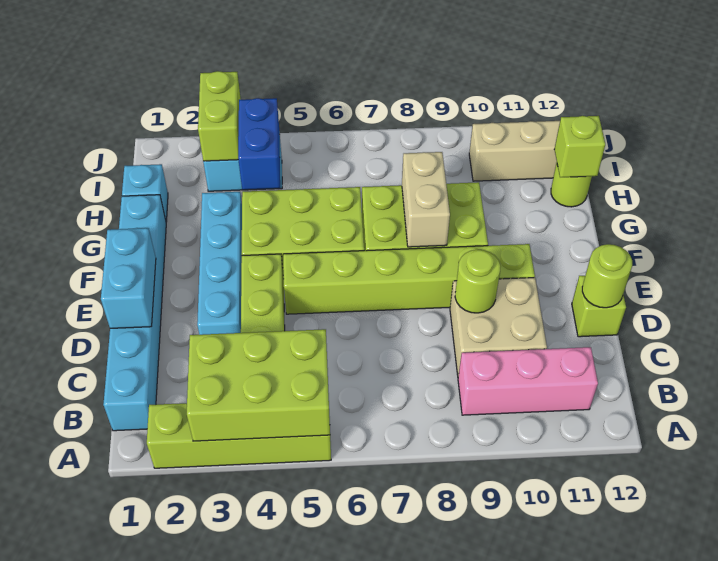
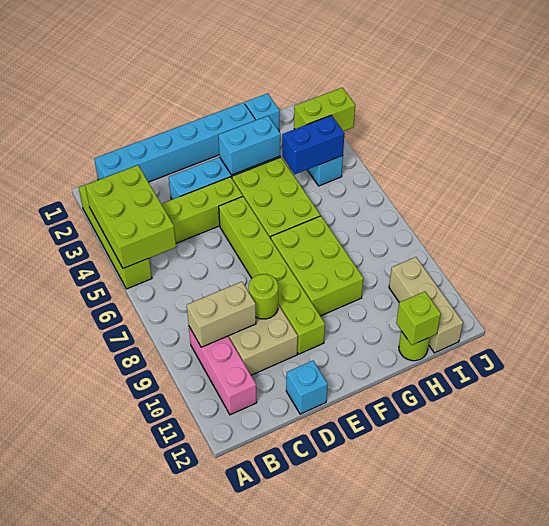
cyan brick D1:E1 level 2 -> cyan brick F3:G3 level 2
lime brick D12 level 1 -> cyan brick D12 level 1
lime round brick D12 level 2 -> none
tan brick F8:G8 level 2 -> tan brick B9:C9 level 2

